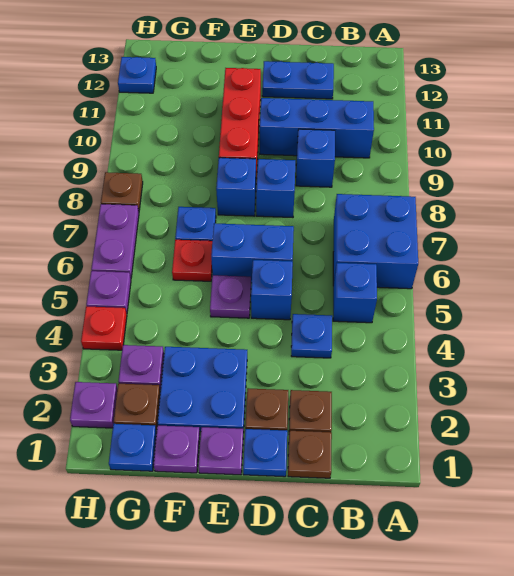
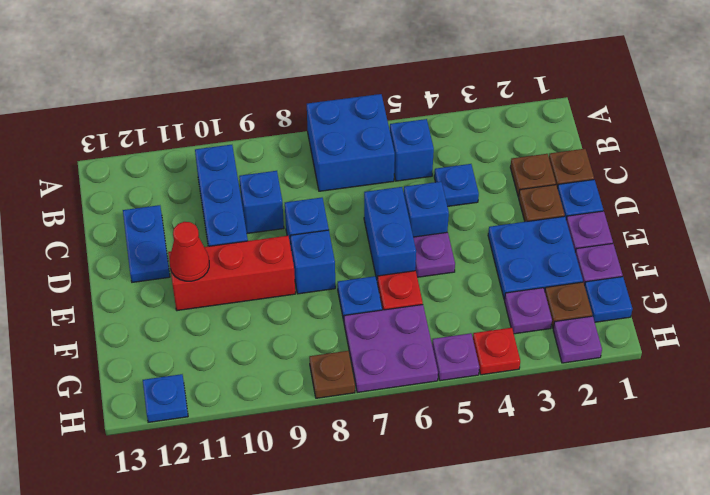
none -> red cone E11 level 2
purple plate H6:H7 level 1 -> purple plate G6:H7 level 1

